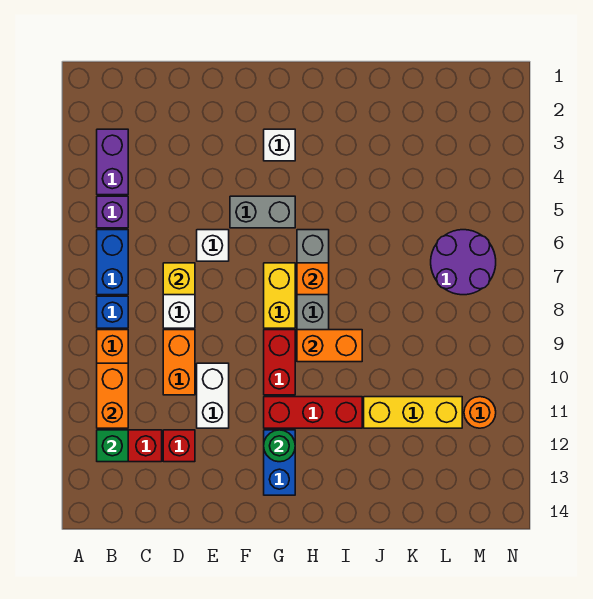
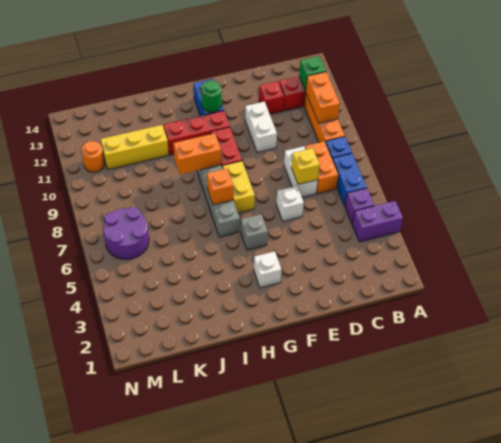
purple brick B3:B4 level 1 -> purple brick A4:B4 level 1
orange brick D9:D10 level 1 -> orange brick C7:C8 level 1
grey brick F5:G5 level 1 -> grey brick G5 level 1

